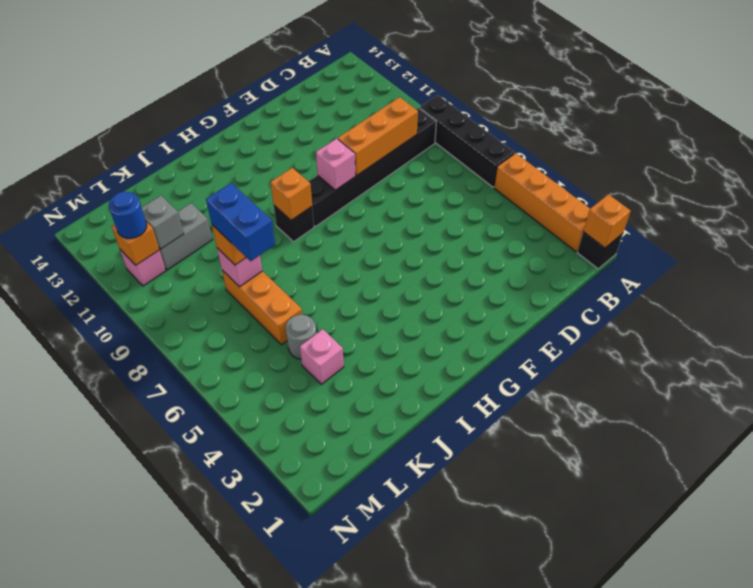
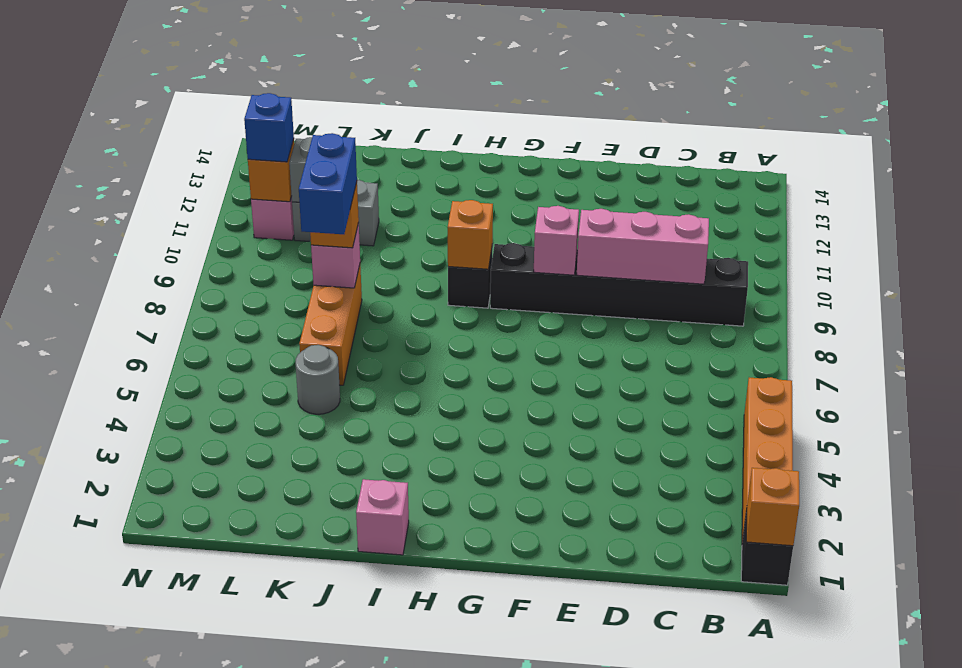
black brick A6:A9 level 1 -> none
orange brick C9:E9 level 2 -> pink brick C9:E9 level 2
pink brick K4 level 1 -> pink brick I1 level 1
blue round brick M11 level 3 -> blue brick M11 level 3

